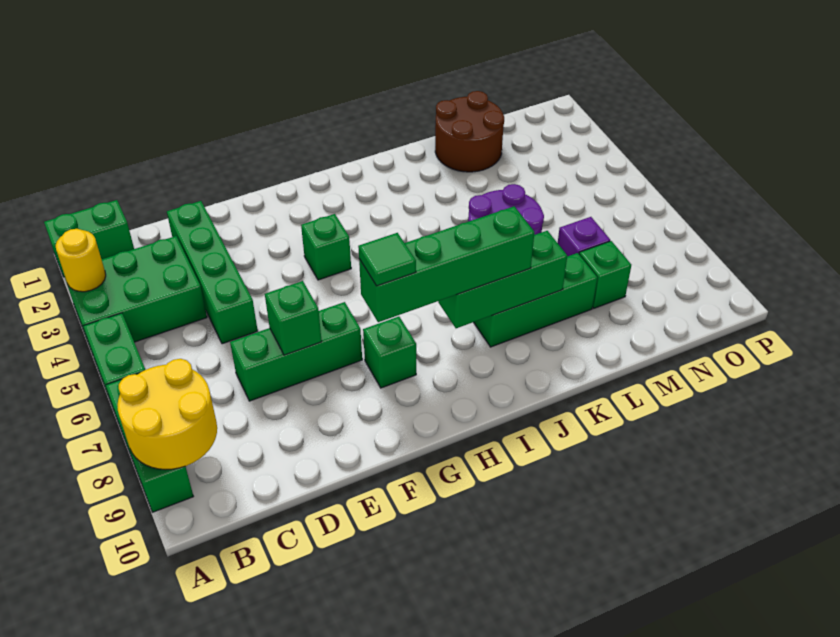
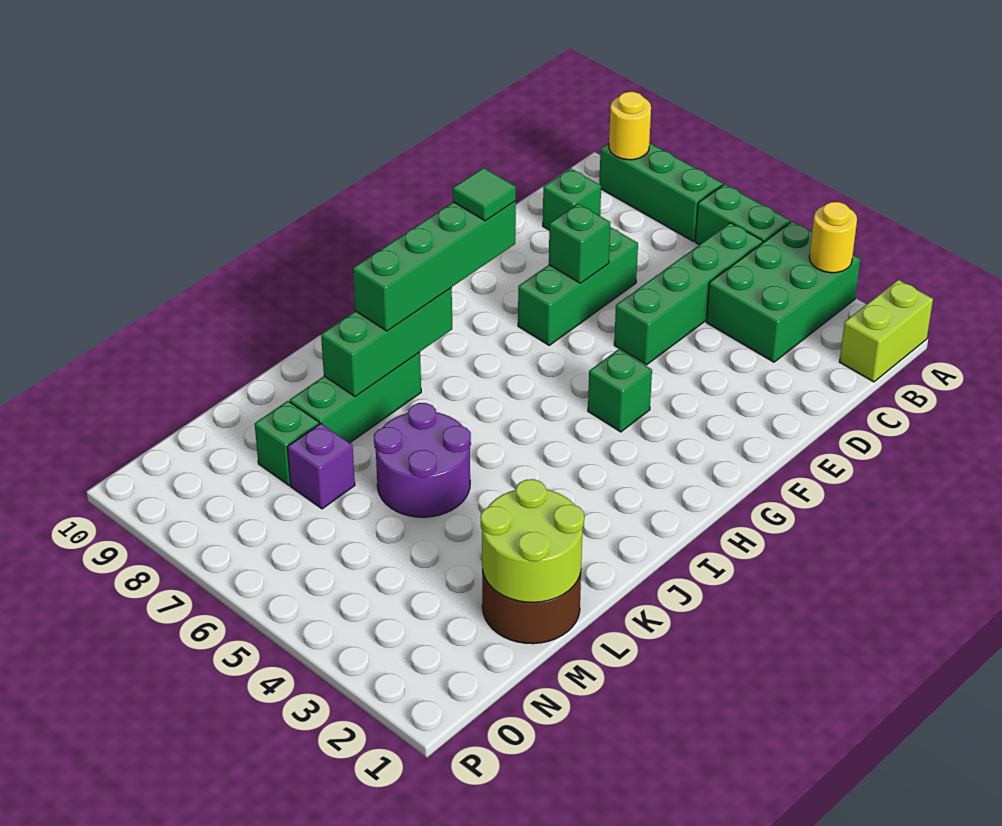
green brick A1:B1 level 1 -> lime brick A1:B1 level 1
yellow round brick A8:B9 level 2 -> yellow round brick A9 level 2
green brick D2:D5 level 1 -> green brick B5:E5 level 1
green brick G8 level 1 -> green brick C9 level 1
none -> lime round brick L1:M2 level 2

